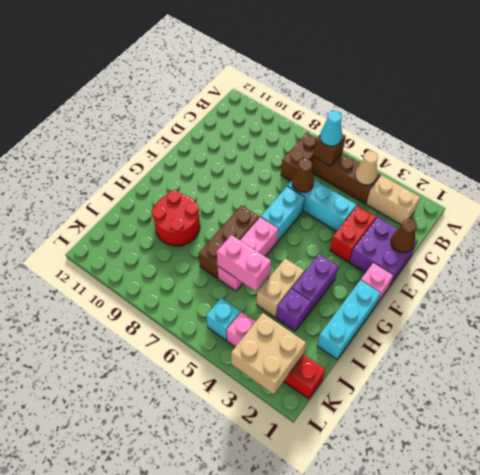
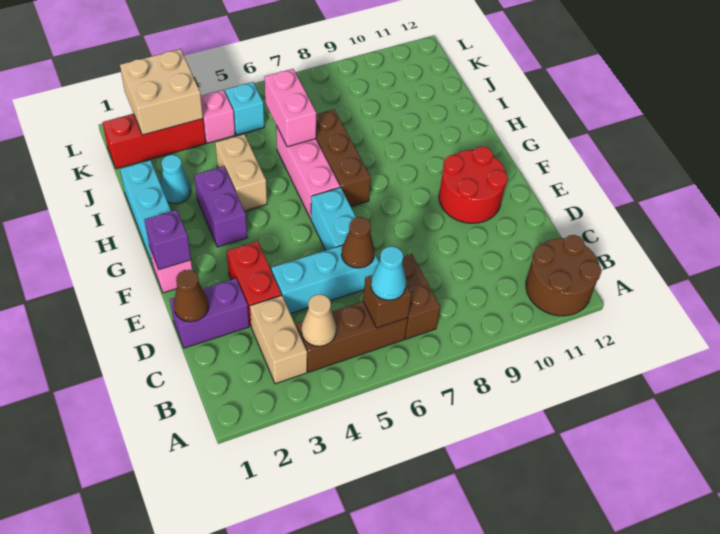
none -> brown round brick A11:B12 level 1
tan brick B2:B3 level 1 -> tan brick B3:C3 level 1
purple brick D1:E2 level 1 -> purple brick D1:D2 level 1
red round brick H9:I10 level 1 -> red round brick E10:F11 level 1
none -> cyan cone I2 level 1
purple brick I3 level 1 -> purple brick F1 level 2
pink brick I5:I6 level 2 -> pink brick I6:J6 level 2

